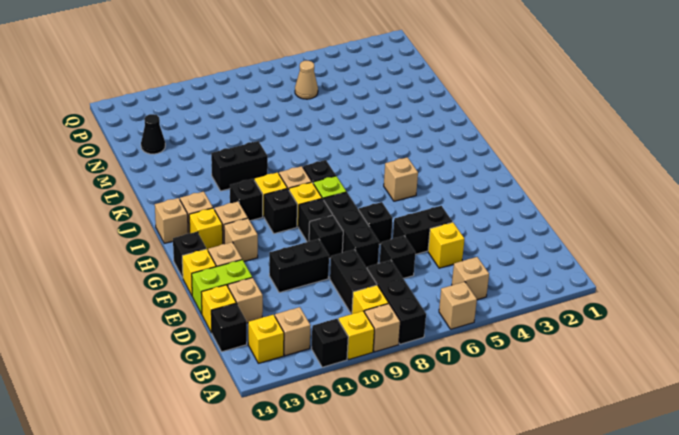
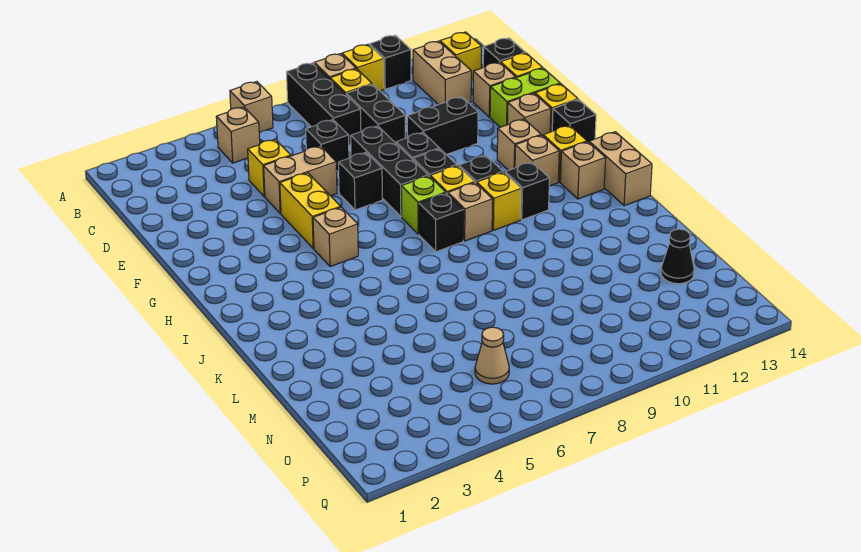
tan brick B12 level 1 -> tan brick B12:C12 level 1
black brick E5:E6 level 1 -> tan brick E5:E6 level 1
none -> yellow brick F5:G5 level 1
tan brick I14 level 1 -> tan brick I14:J14 level 1
black brick K10:K11 level 1 -> none

